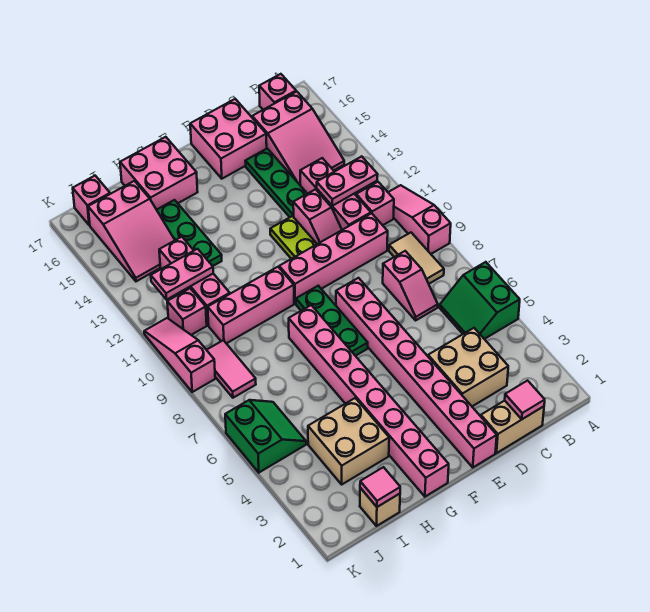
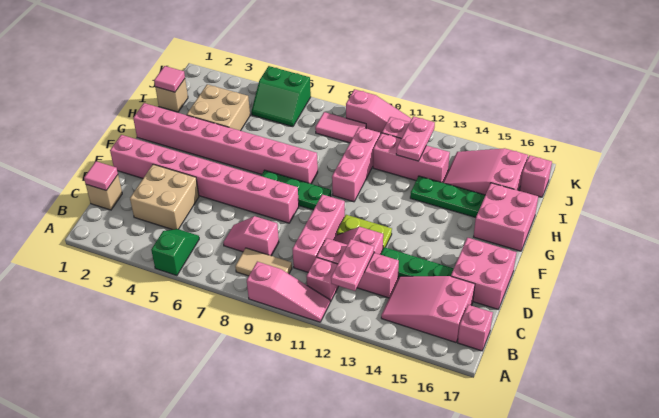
green slope A5:B6 level 1 top A -> green slope A5:B5 level 1 top A
tan brick C1:D1 level 1 -> tan brick C1 level 1
pink brick C10:F10 level 1 -> pink brick C10:E10 level 1

